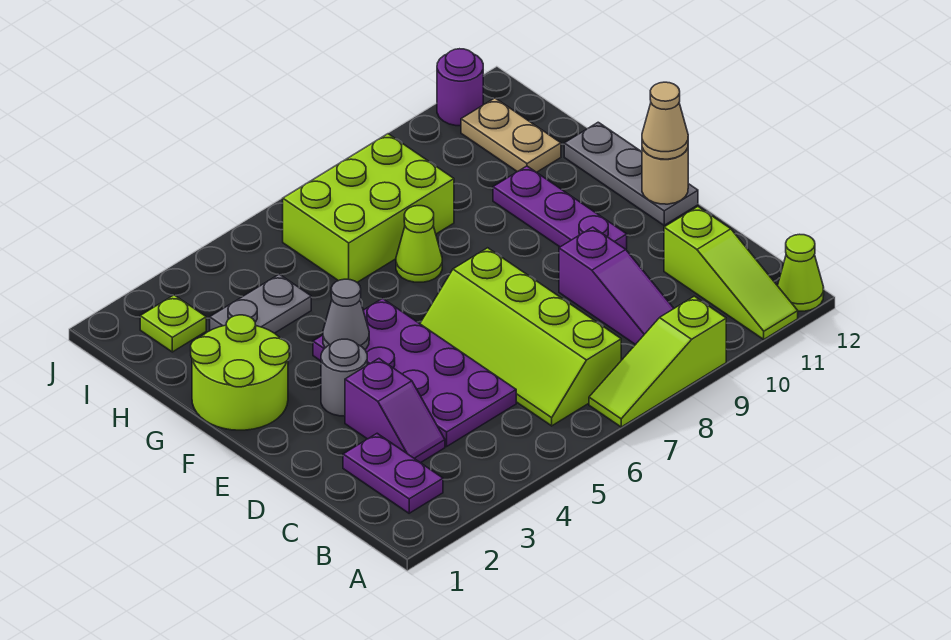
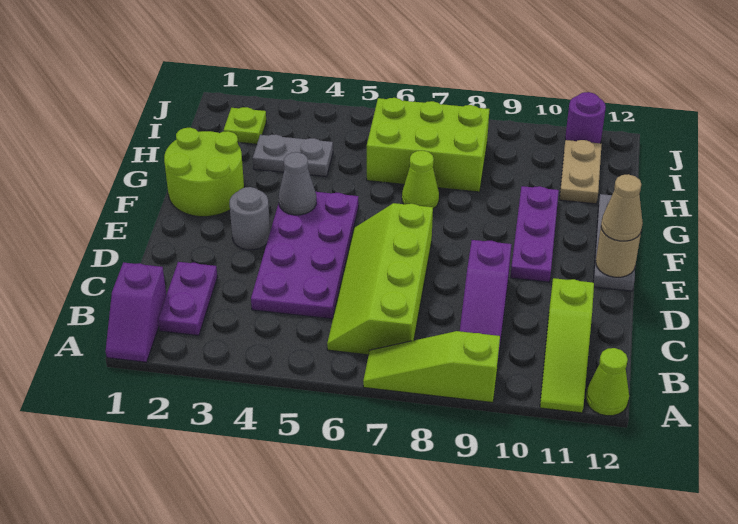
purple slope C3:D3 level 1 top D -> purple slope A1:B1 level 1 top B

